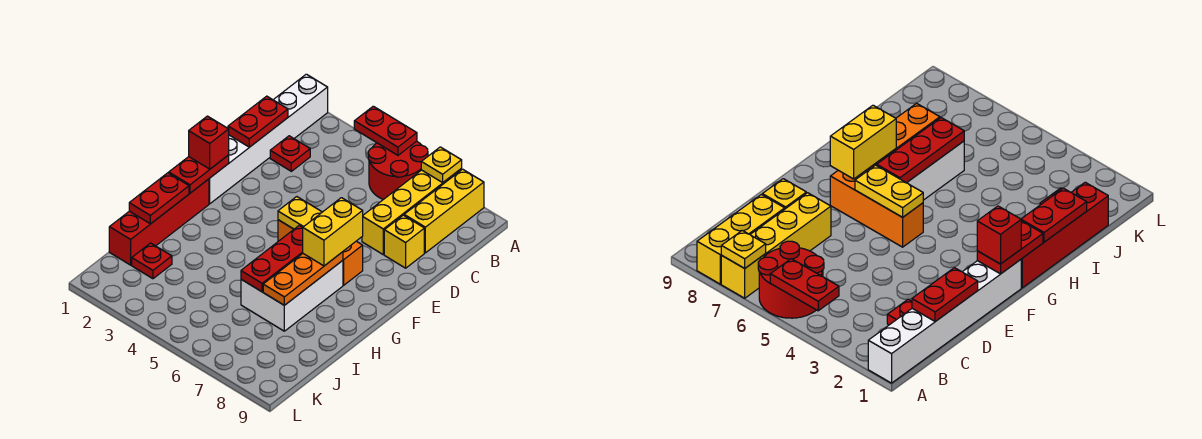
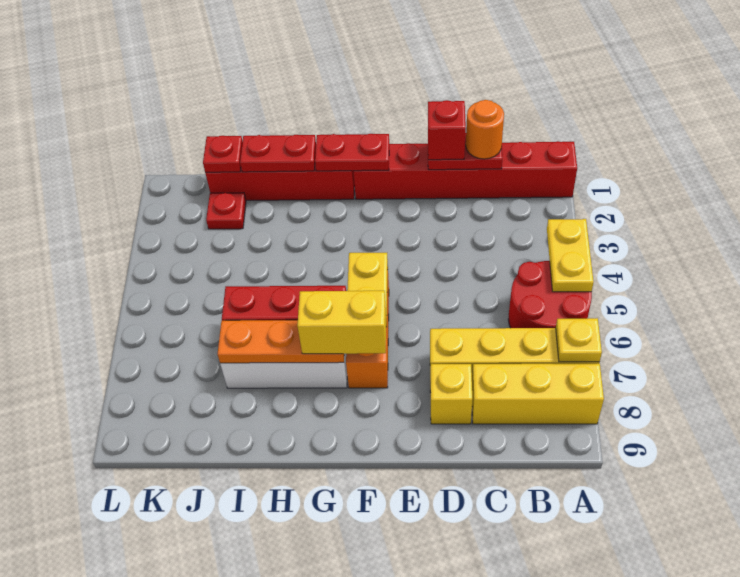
white brick A1:F1 level 1 -> red brick A1:F1 level 1
red plate A4:A5 level 2 -> yellow plate A4:A5 level 2
none -> orange round brick C1 level 3
red plate C2 level 1 -> red plate J1 level 2
red brick F1 level 3 -> red brick D1 level 3

